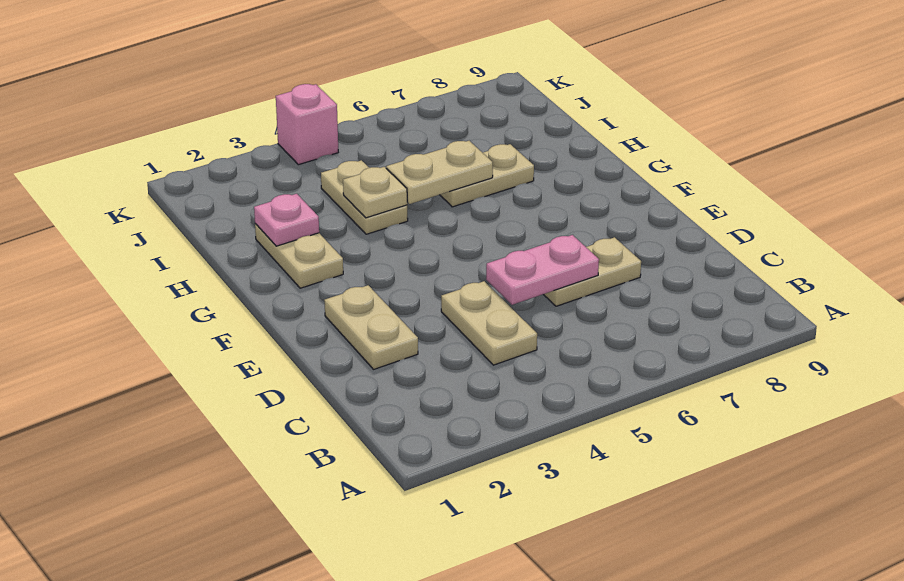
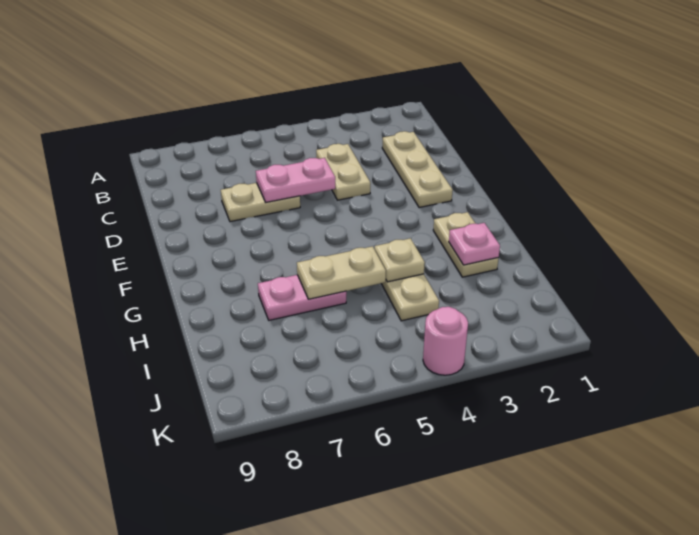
tan plate D2:E2 level 1 -> tan plate C2:E2 level 1
tan plate H6:H7 level 1 -> pink plate H6:H7 level 1
pink brick K4 level 1 -> pink round brick K4 level 1

